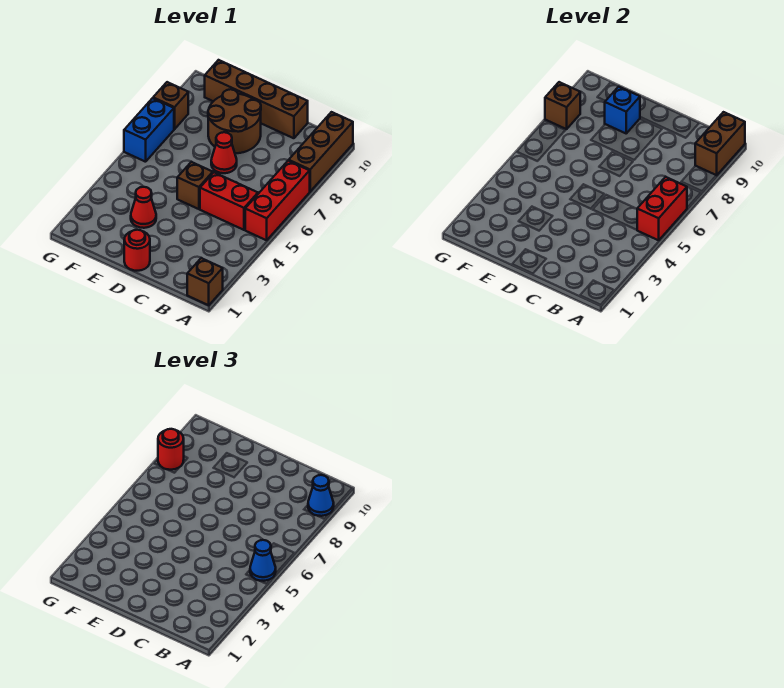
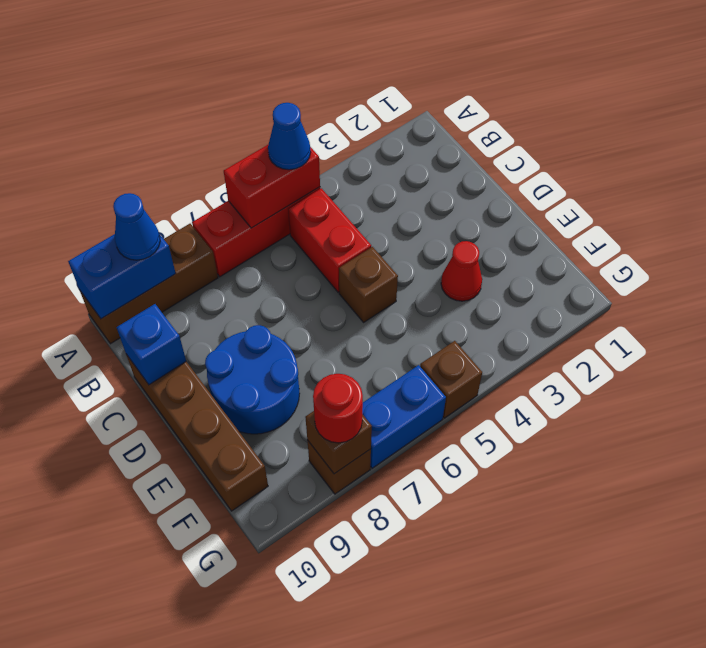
brown brick A1 level 1 -> brown brick G5 level 1
brown brick A9:A10 level 2 -> blue brick A9:A10 level 2
red round brick D1 level 1 -> none
red cone D7 level 1 -> none
brown round brick D8:E9 level 1 -> blue round brick D8:E9 level 1
blue brick E9 level 2 -> blue brick C10 level 2

